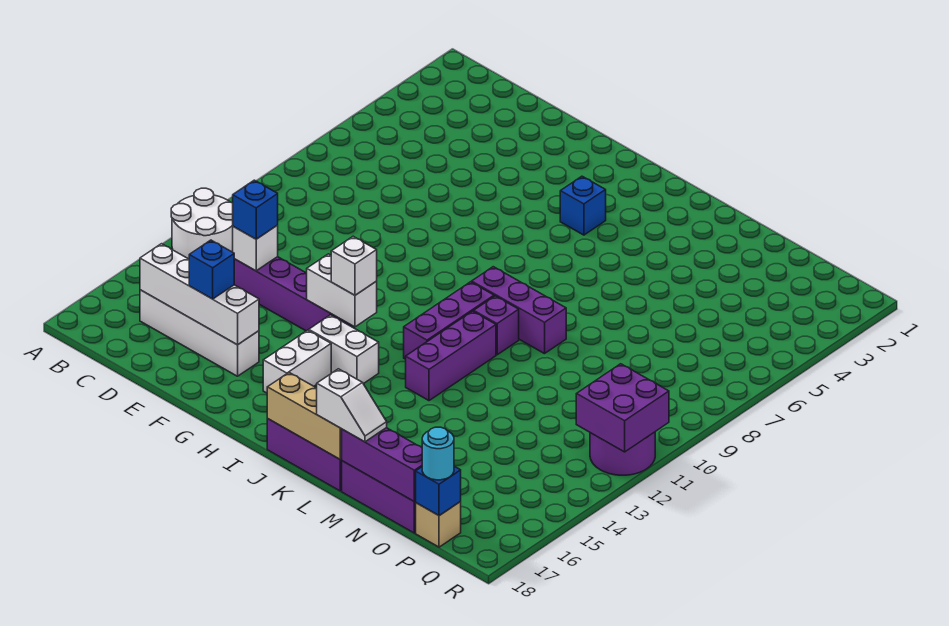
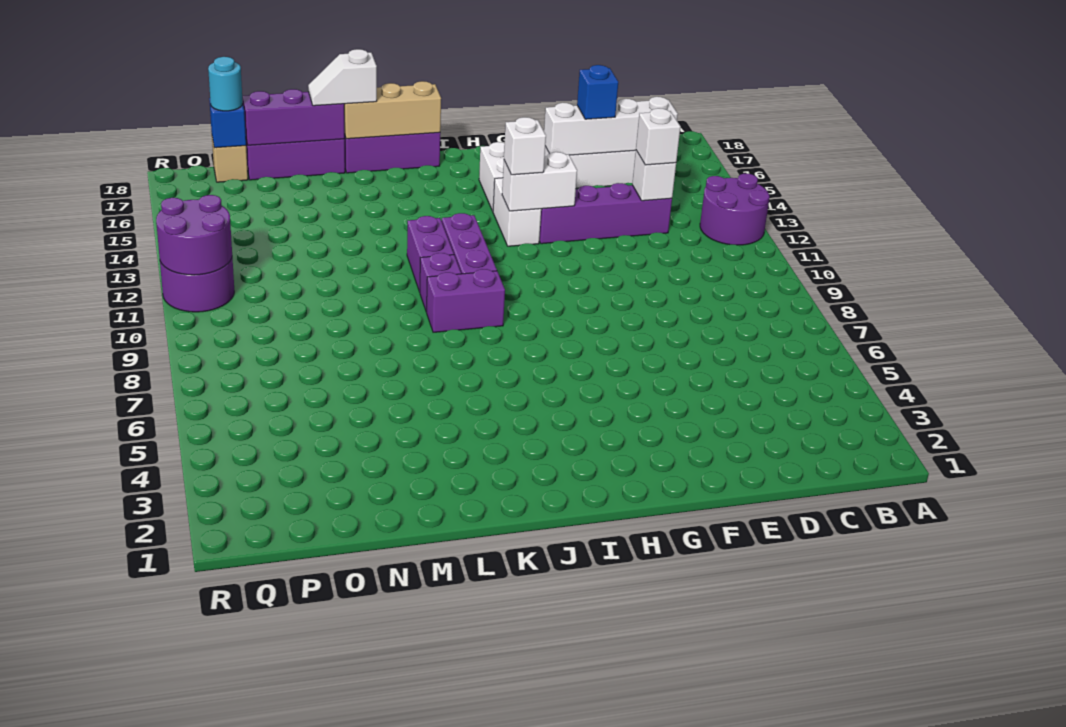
white round brick A12:B13 level 1 -> purple round brick A12:B13 level 1
blue brick D13 level 3 -> white brick D13 level 3
white brick H14:I14 level 1 -> white brick H13:H14 level 1
blue brick I4 level 1 -> none
purple brick J9:L9 level 1 -> purple brick J9:K9 level 1
purple brick K11:K13 level 1 -> purple brick K11:K12 level 1
purple brick Q11:R12 level 2 -> purple round brick Q11:R12 level 2

